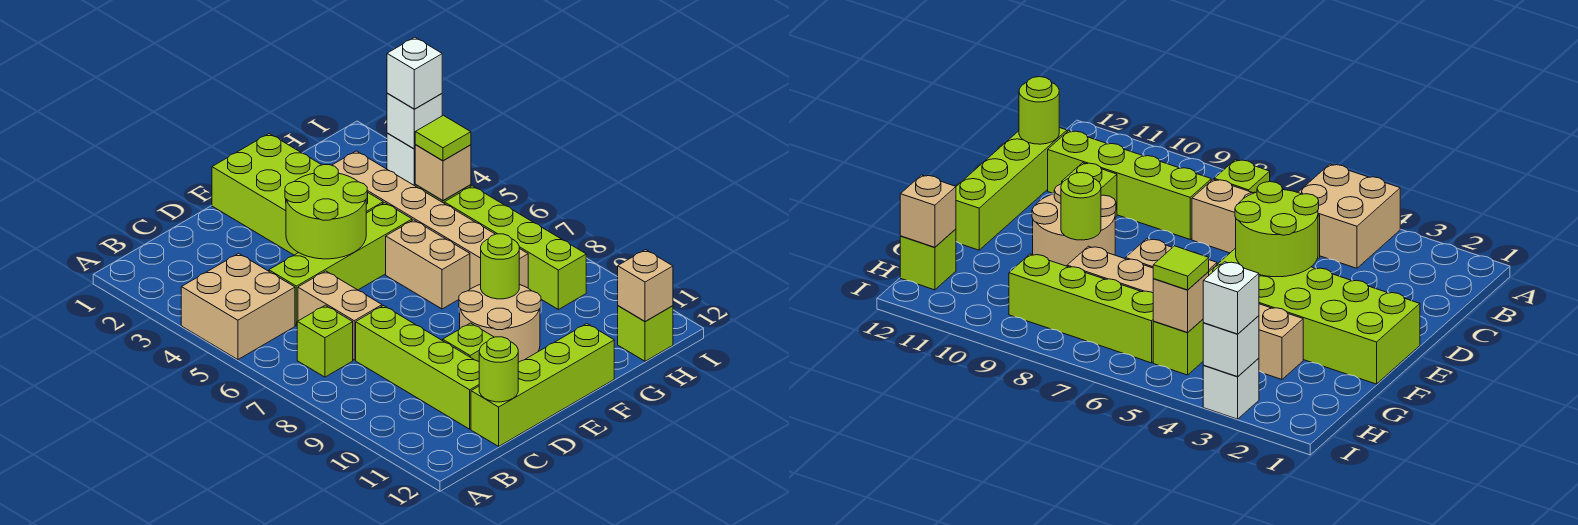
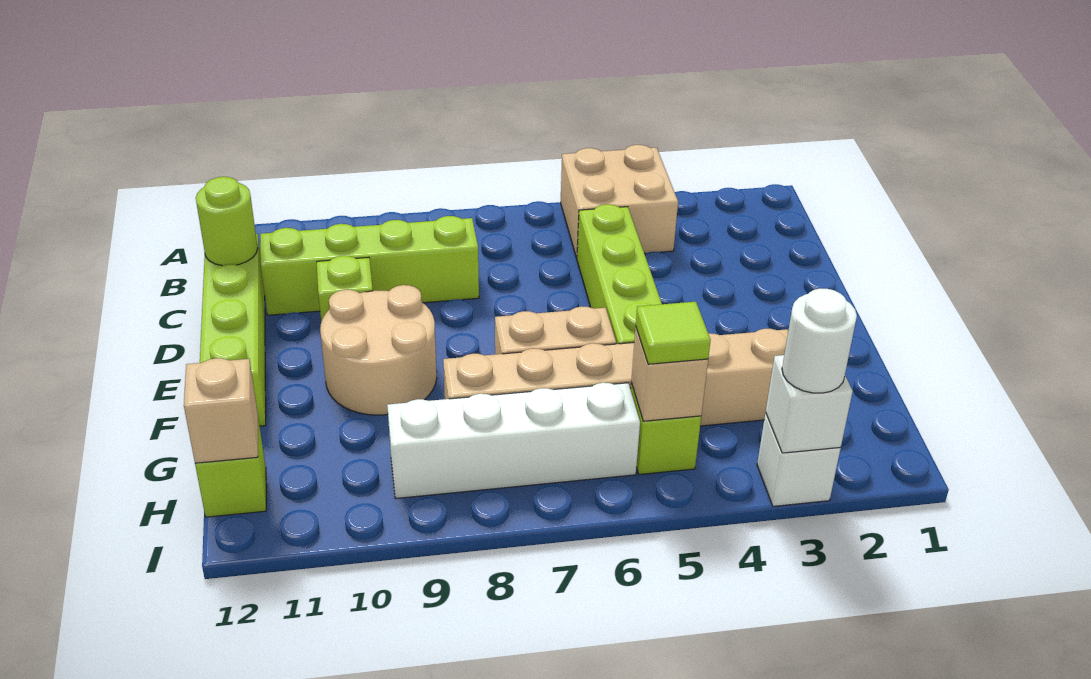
lime brick B7 level 1 -> none
tan brick C6:C7 level 1 -> none
lime round brick D4:E5 level 2 -> none
lime brick E1:F4 level 1 -> none
lime round brick F9 level 2 -> none
lime brick H6:H9 level 1 -> white brick H6:H9 level 1
white brick I3 level 3 -> white round brick I3 level 3

